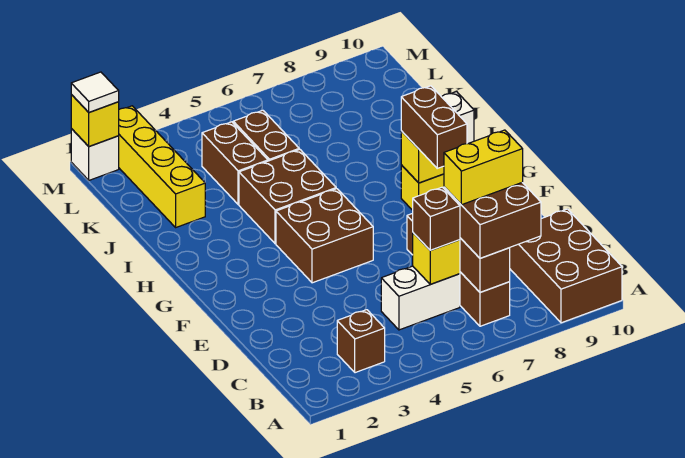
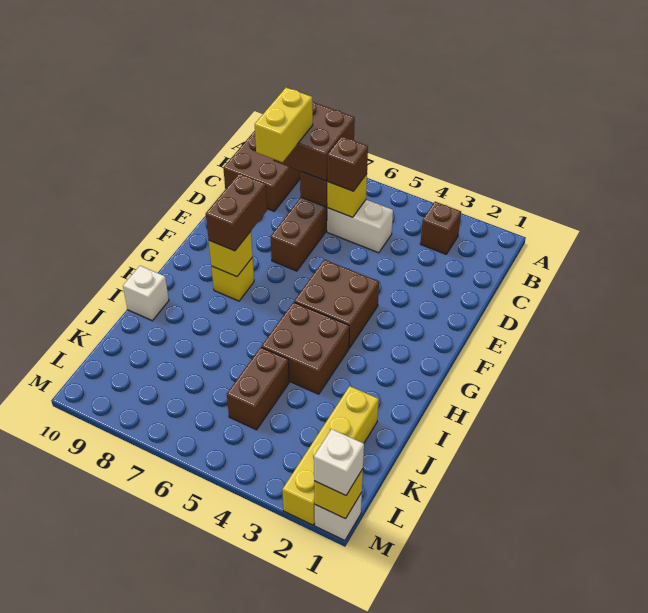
yellow brick C7:C8 level 4 -> yellow brick C8:D8 level 4
brown brick J4:K4 level 1 -> none
white tile M1 level 3 -> white brick M1 level 3

